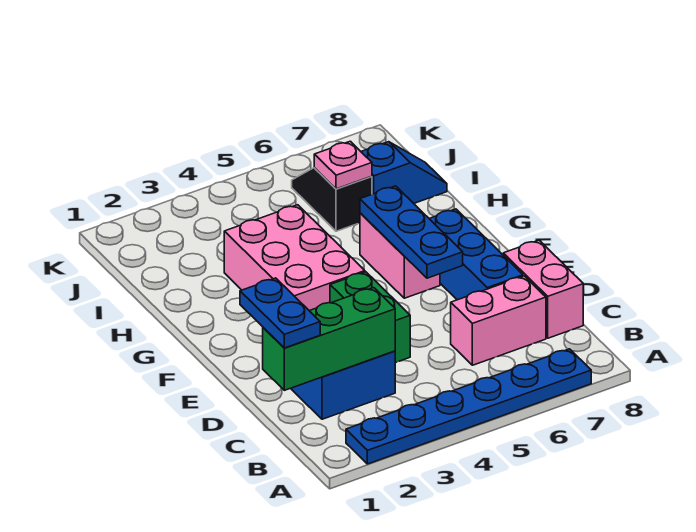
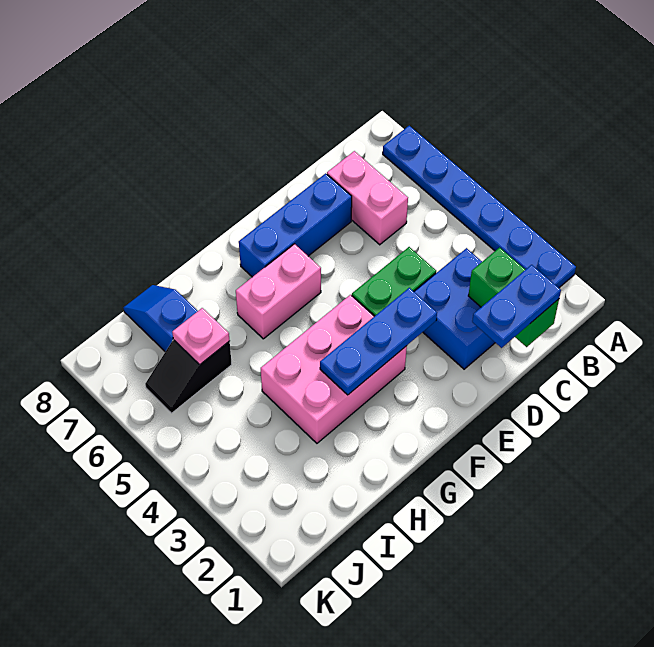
green brick C1:C3 level 2 -> green brick C1:C2 level 2
pink brick C8:D8 level 1 -> none
blue plate E6:G6 level 2 -> blue plate E3:G3 level 2

